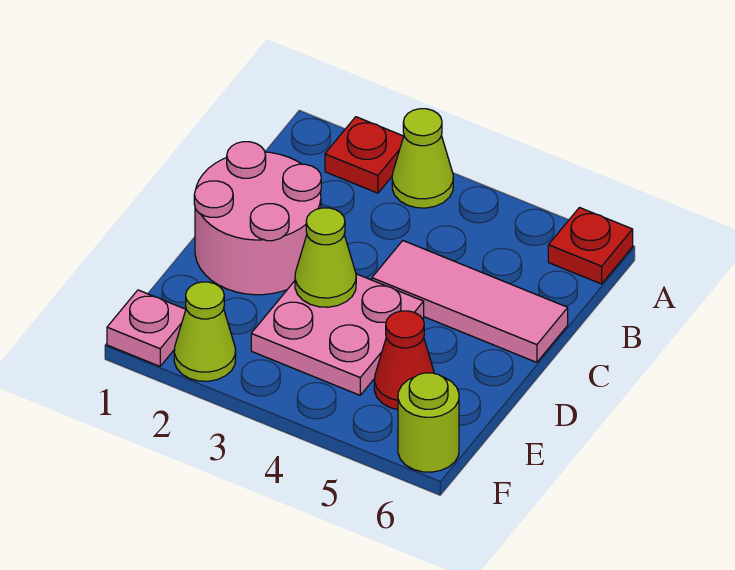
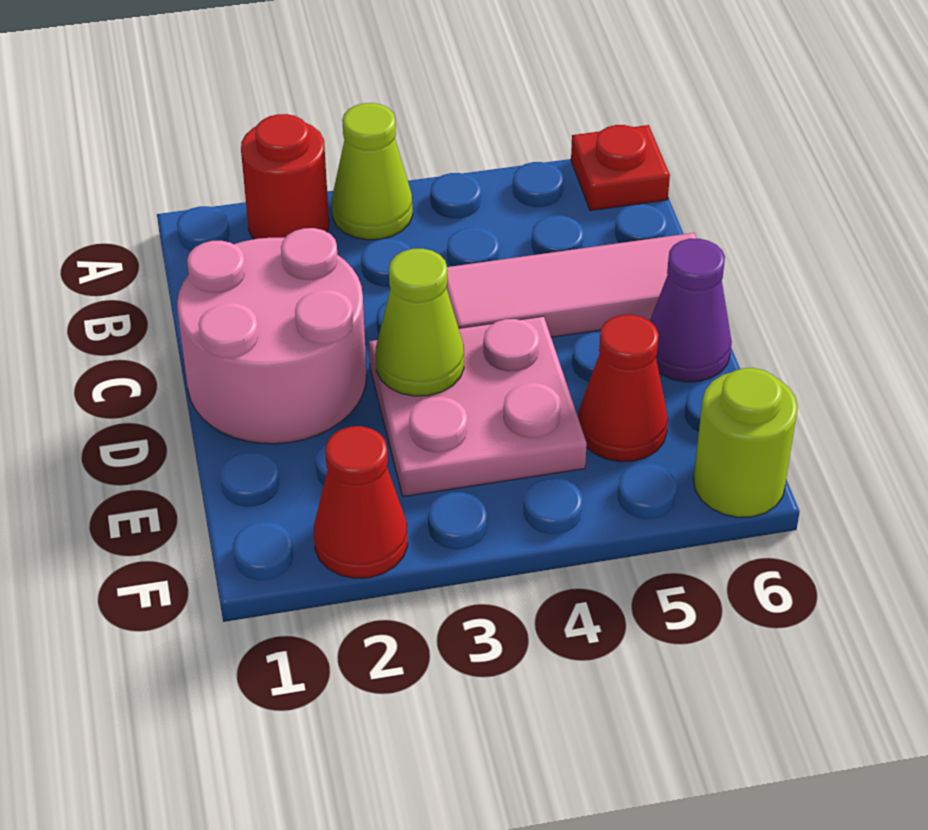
red plate A2 level 1 -> red round brick A2 level 1
none -> purple cone D6 level 1
pink plate F1 level 1 -> none
lime cone F2 level 1 -> red cone F2 level 1

